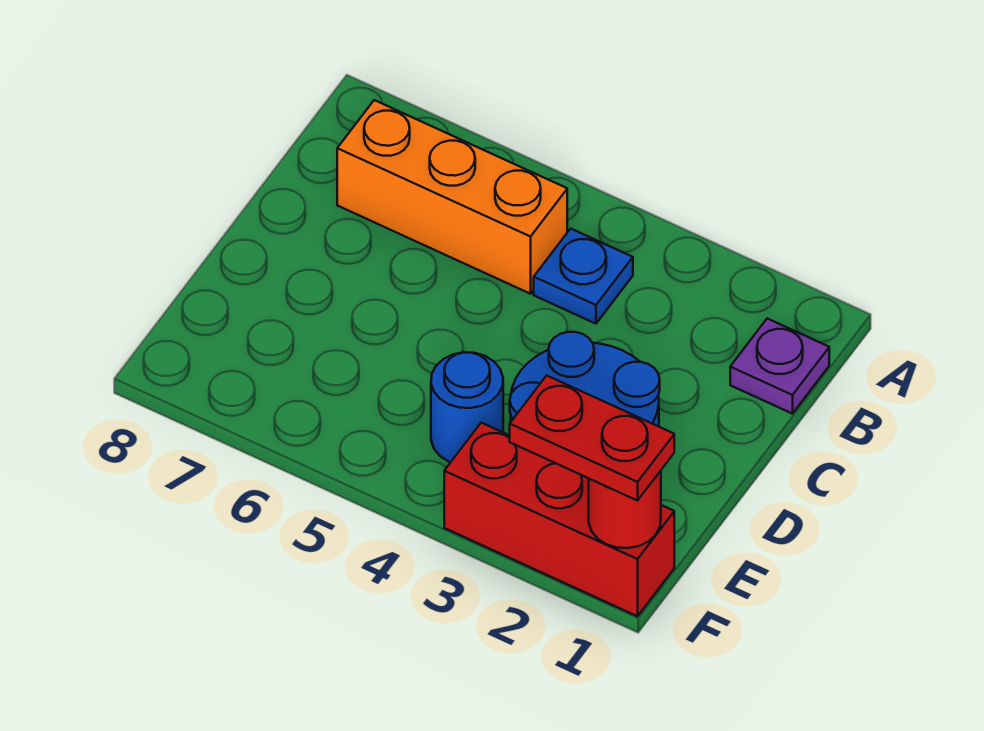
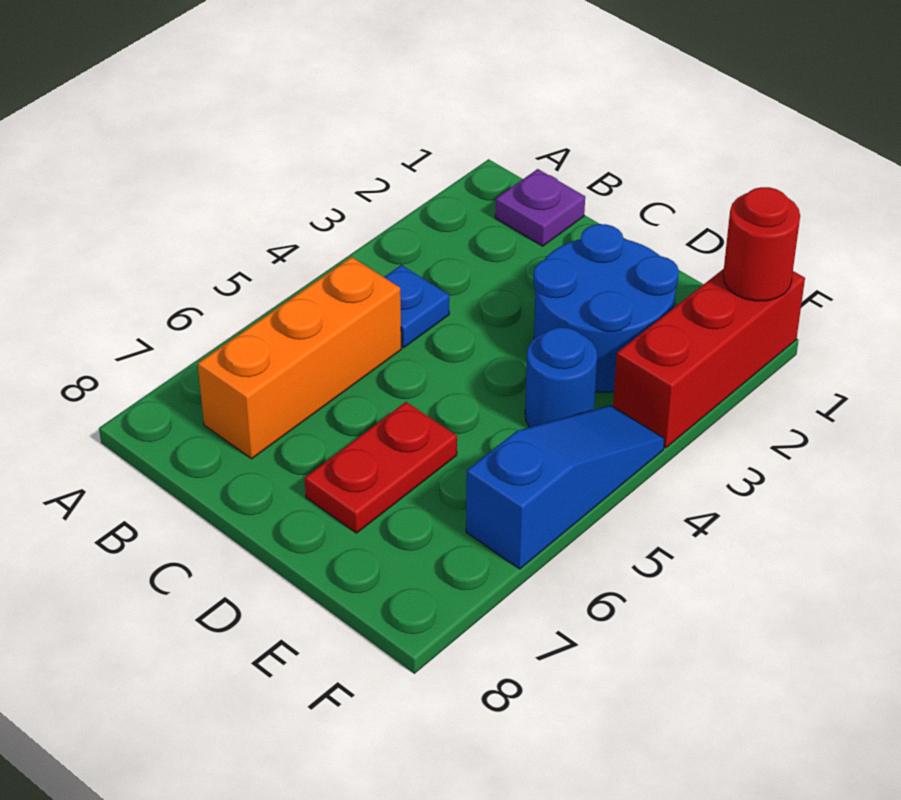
red plate F1:F2 level 3 -> red plate D6:D7 level 1
none -> blue slope F4:F6 level 1 top 6

